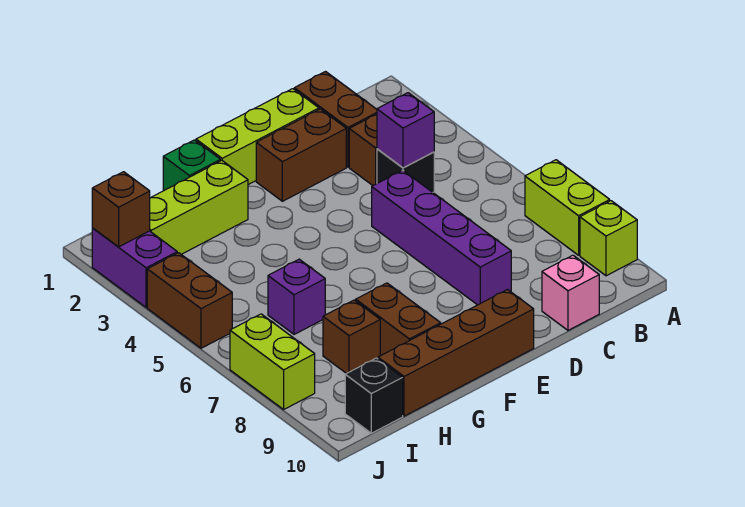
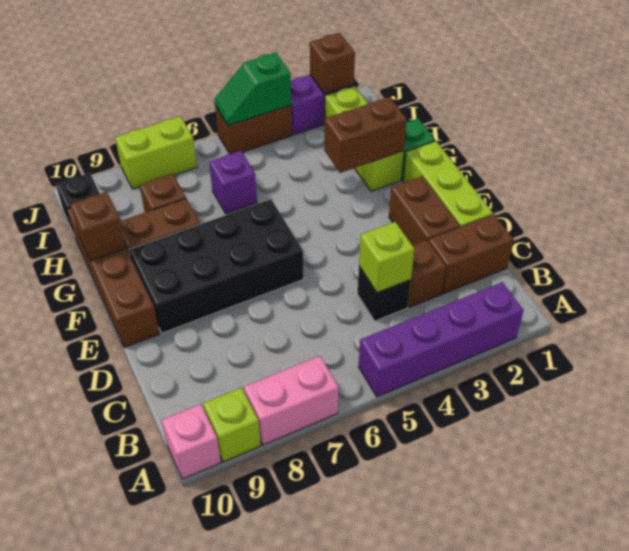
lime brick A7:A8 level 1 -> pink brick A7:A8 level 1
purple brick C4 level 2 -> lime brick C4 level 2
pink brick C10 level 1 -> pink brick A10 level 1
purple brick D5:D8 level 1 -> purple brick A2:A5 level 1
none -> black brick E6:F9 level 1
none -> brown brick G2:G3 level 2
none -> brown brick G10 level 2
none -> green slope J4:J5 level 2 top 4

